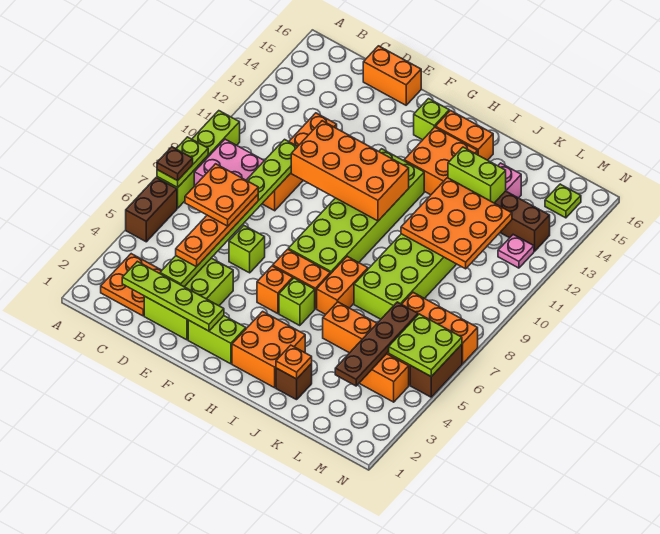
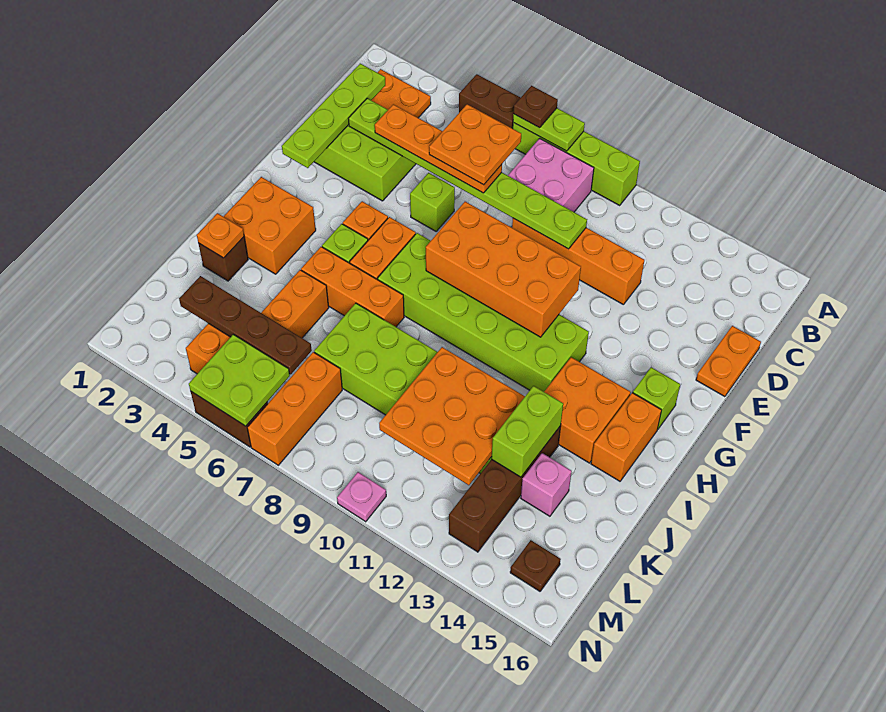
orange brick D16:E16 level 1 -> orange plate D16:E16 level 1
orange brick E10:H11 level 2 -> orange brick F8:G11 level 2
lime brick F2:G2 level 1 -> none
orange brick I6:I7 level 1 -> orange brick I5:I7 level 1
pink plate M12 level 1 -> pink plate N10 level 1
lime plate M15 level 1 -> brown plate M15 level 1

